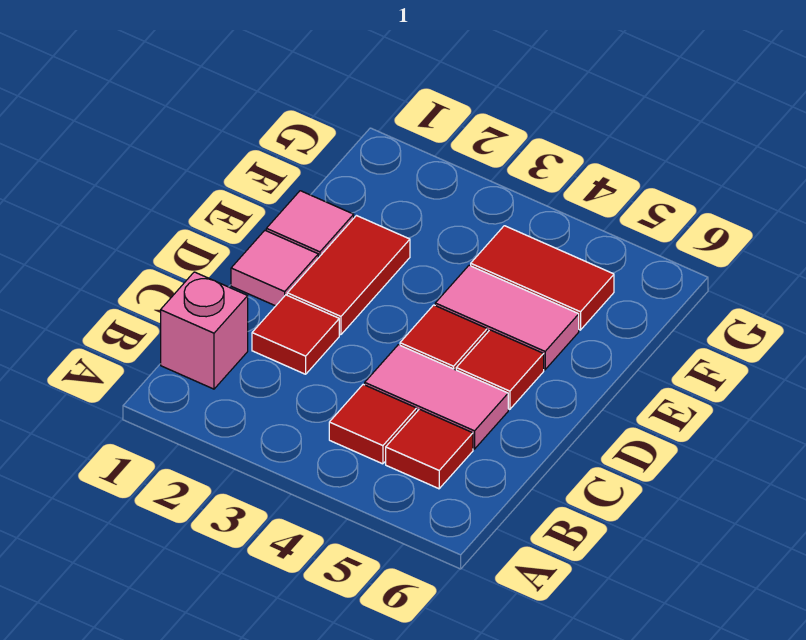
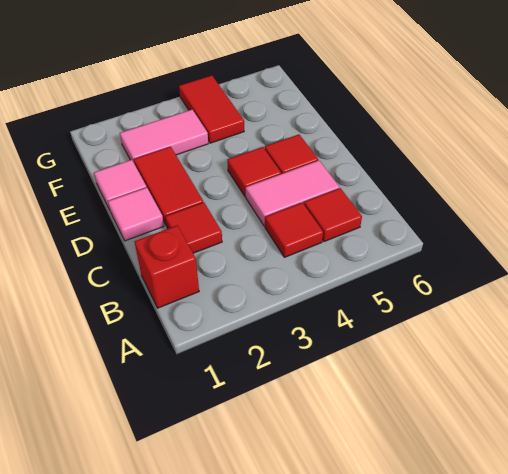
pink brick B1 level 1 -> red brick B1 level 1
pink tile E4:E5 level 1 -> pink tile F2:F3 level 1
red tile F4:F5 level 1 -> red tile F4:G4 level 1

